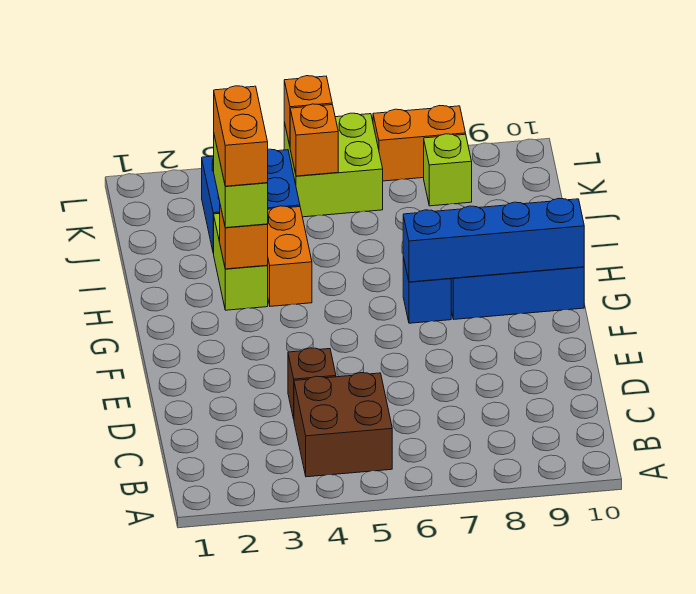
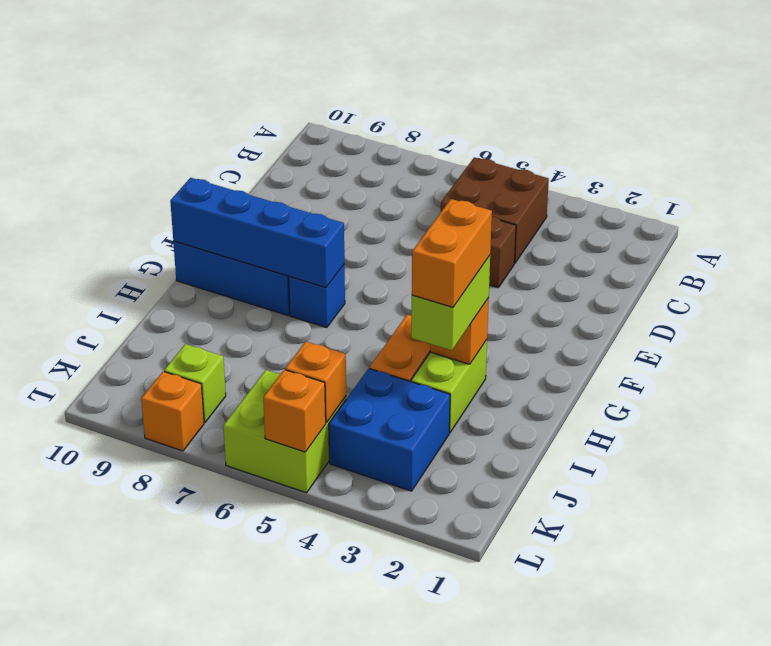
orange brick L7:L8 level 1 -> orange brick L8 level 1

